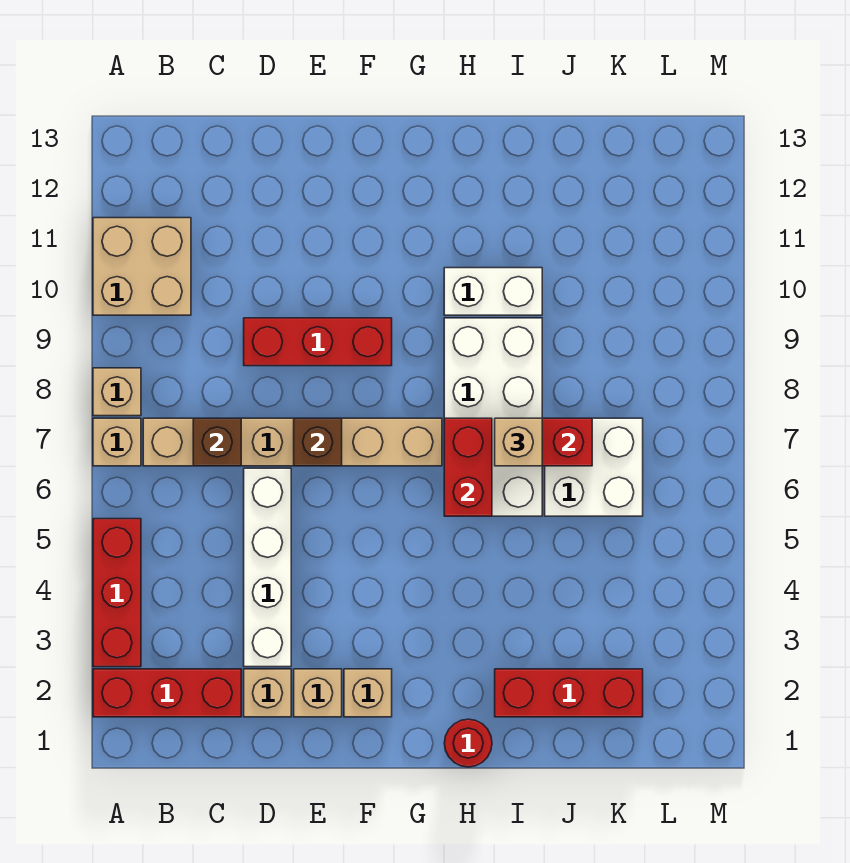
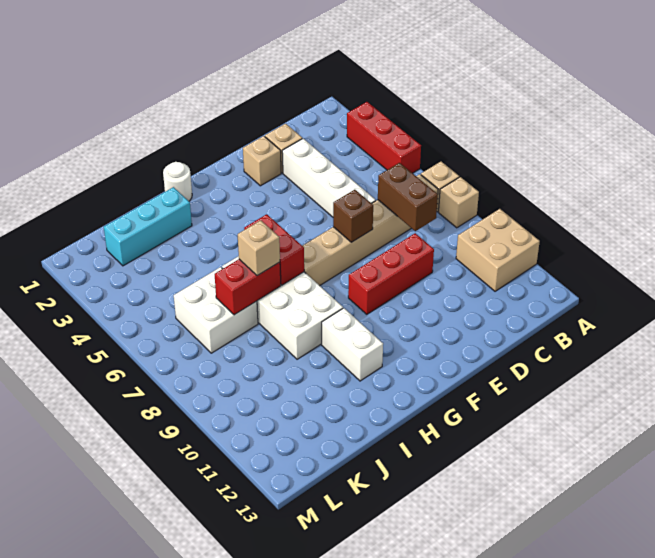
red brick A2:C2 level 1 -> none
brown brick C7 level 2 -> brown brick C7:C8 level 2
tan brick F2 level 1 -> none
red round brick H1 level 1 -> white round brick H1 level 1
white brick H10:I10 level 1 -> white brick H10:H11 level 1
red brick I2:K2 level 1 -> cyan brick I2:K2 level 1

